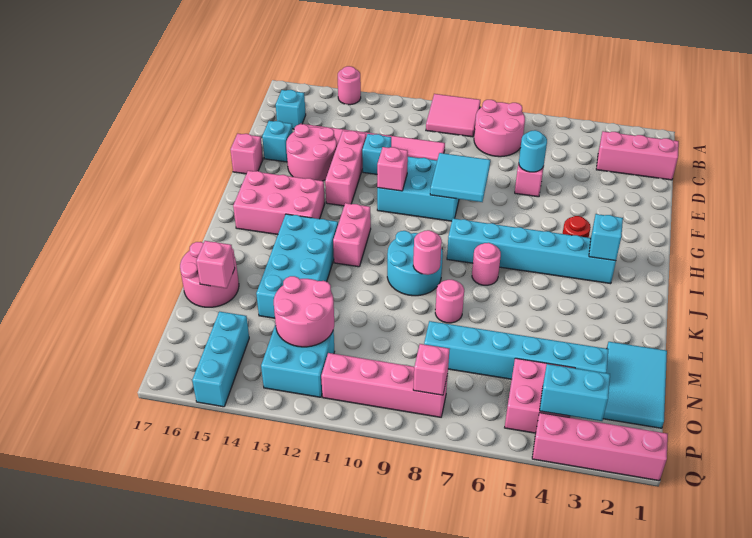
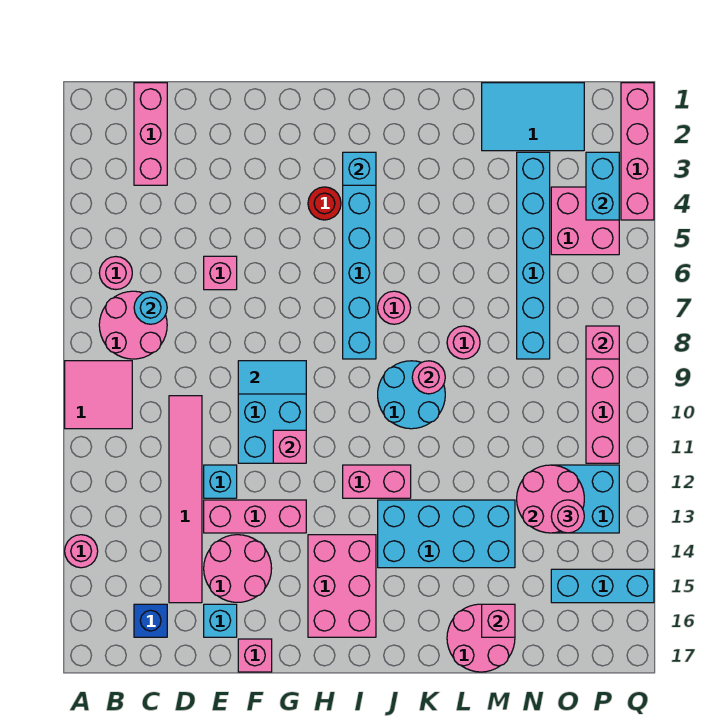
none -> pink round brick B6 level 1
cyan brick C16 level 1 -> blue brick C16 level 1
cyan round brick E6 level 2 -> cyan round brick C7 level 2
cyan tile F8:G9 level 2 -> cyan tile F9:G9 level 2
none -> pink round brick O13 level 3

